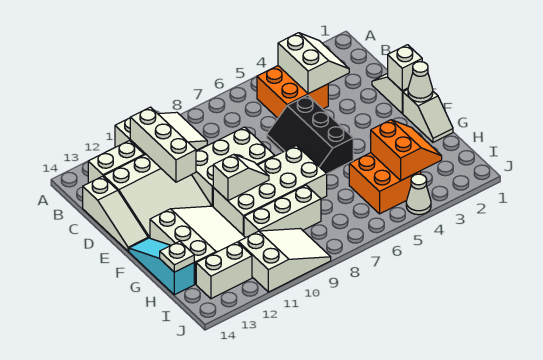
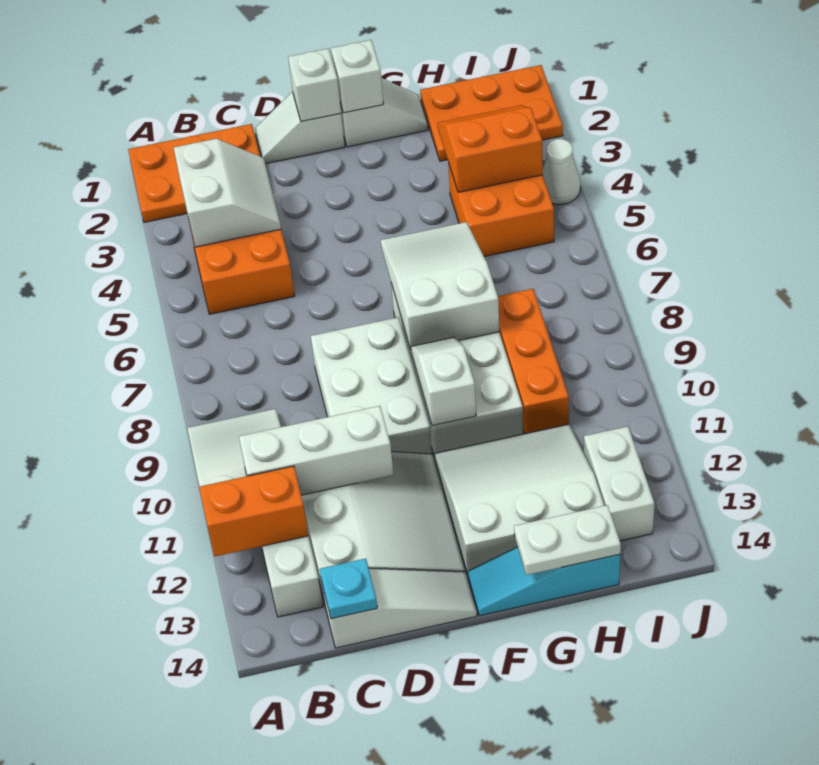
none -> orange plate A1:C2 level 1
none -> orange brick A12:B12 level 2
white slope B3:C4 level 2 top 4 -> white slope B3:C4 level 2 top B
none -> cyan plate C14 level 2
black slope D5:F6 level 1 top 5 -> none
white cone F1 level 2 -> white brick F1 level 2
none -> orange plate H1:J2 level 1
white brick H8:H10 level 1 -> orange brick H8:H10 level 1
white plate H14 level 2 -> white plate G14:H14 level 2
white slope I9:J11 level 1 top 11 -> white slope F6:G8 level 2 top 8

